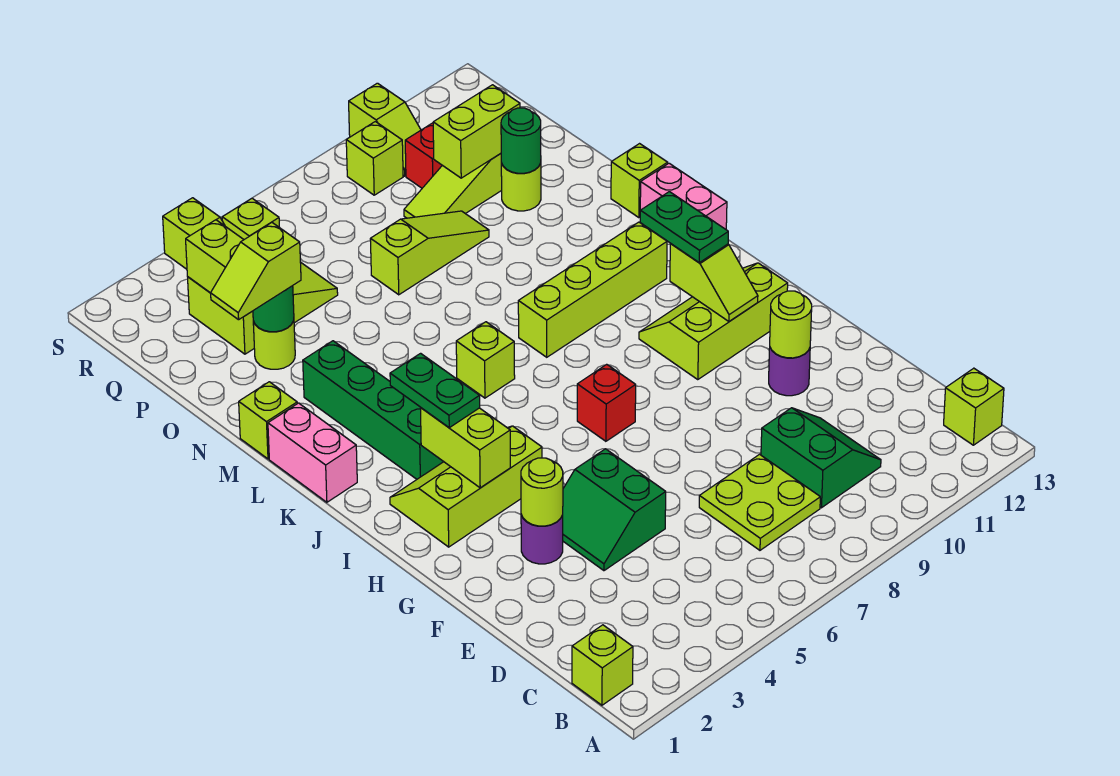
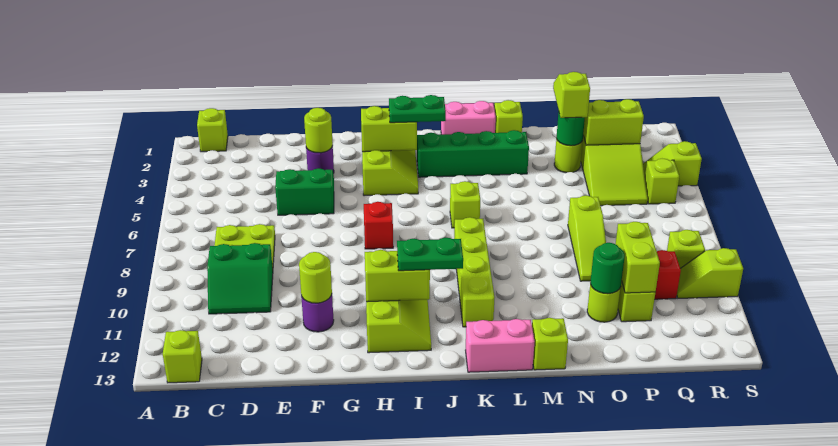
lime slope H11:I11 level 2 top I -> lime brick H11:I11 level 2

